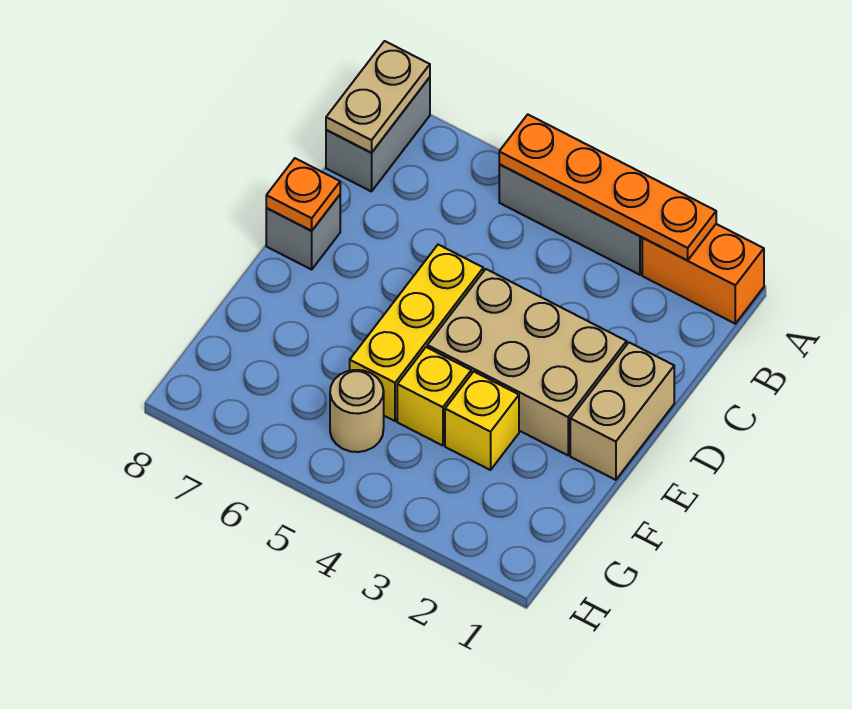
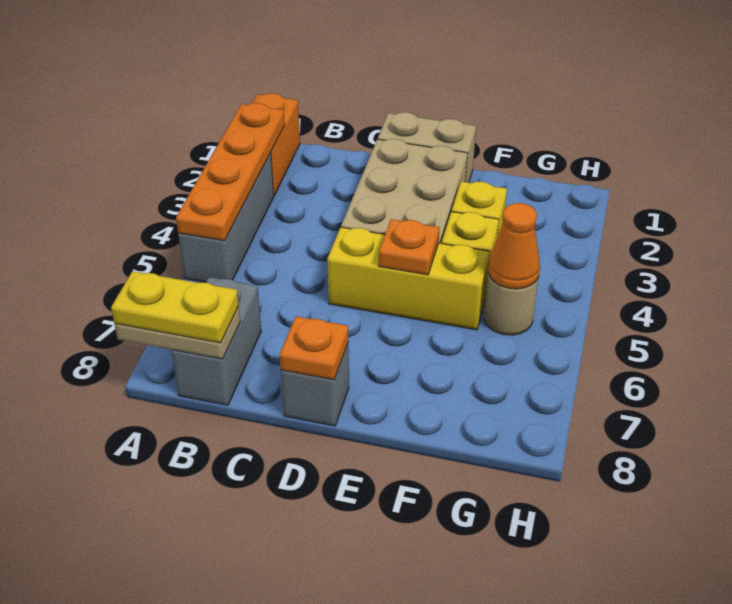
grey brick A8:B8 level 1 -> grey brick B7:B8 level 1
none -> yellow plate A8:B8 level 3
none -> orange plate E5 level 2
none -> orange cone G5 level 2

